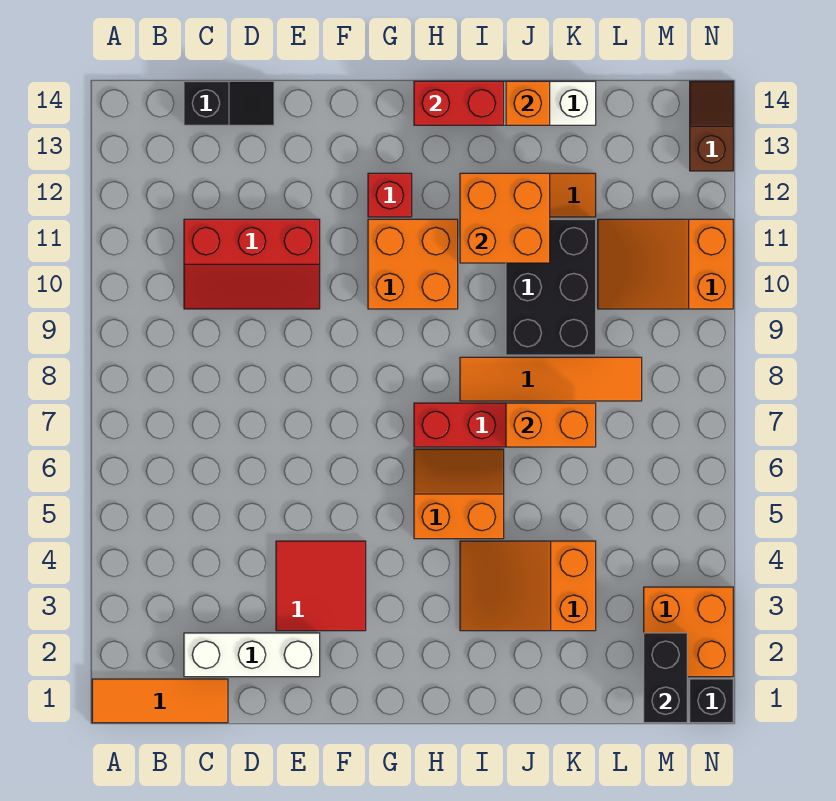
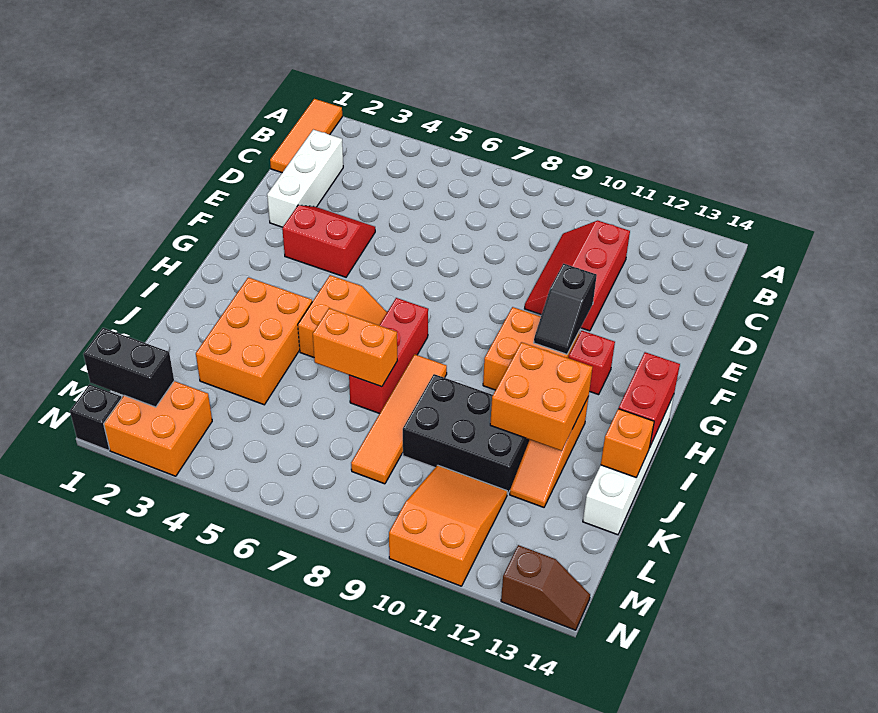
black slope C14:D14 level 1 top C -> black slope F11:G11 level 2 top F
red tile E3:F4 level 1 -> red slope E3:F4 level 1 top F
orange slope I3:K4 level 1 top K -> orange brick I3:K4 level 1
orange brick J7:K7 level 2 -> orange brick J6:J7 level 2

